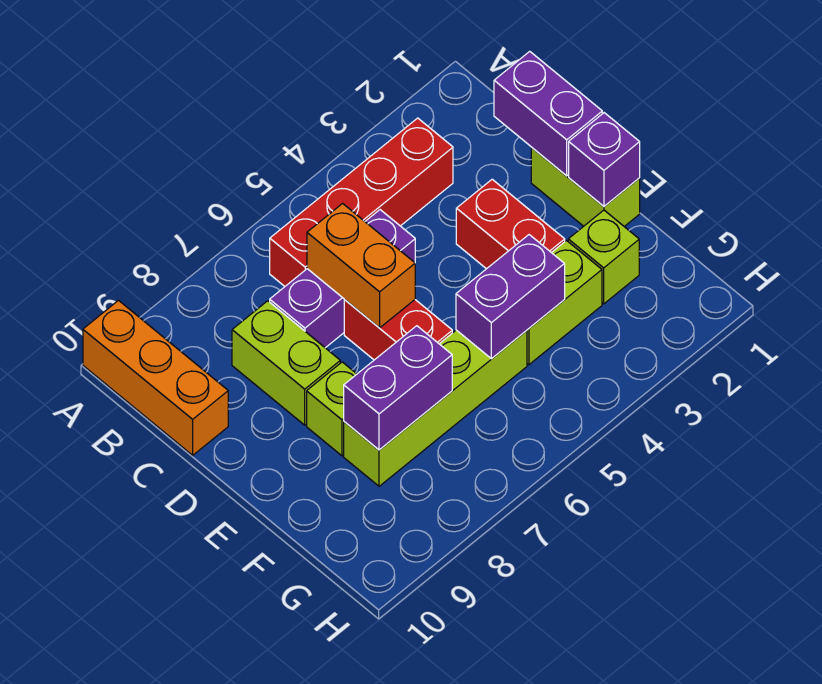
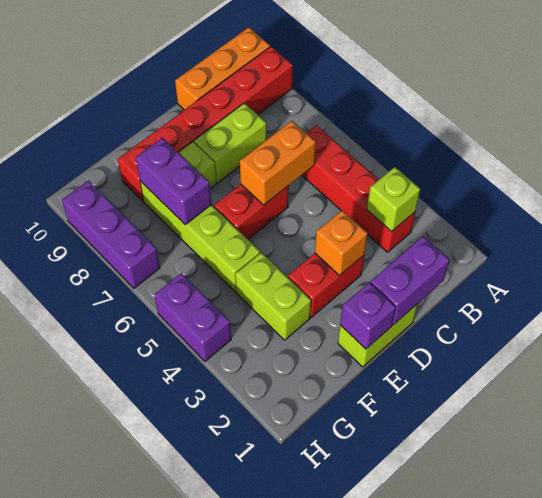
none -> red brick A9:F9 level 1
purple brick C5:C7 level 1 -> purple brick H7:H9 level 1
none -> orange brick D3 level 2
lime brick F2 level 1 -> lime brick B3 level 2
purple brick F4:F5 level 2 -> purple brick H4:H5 level 1

